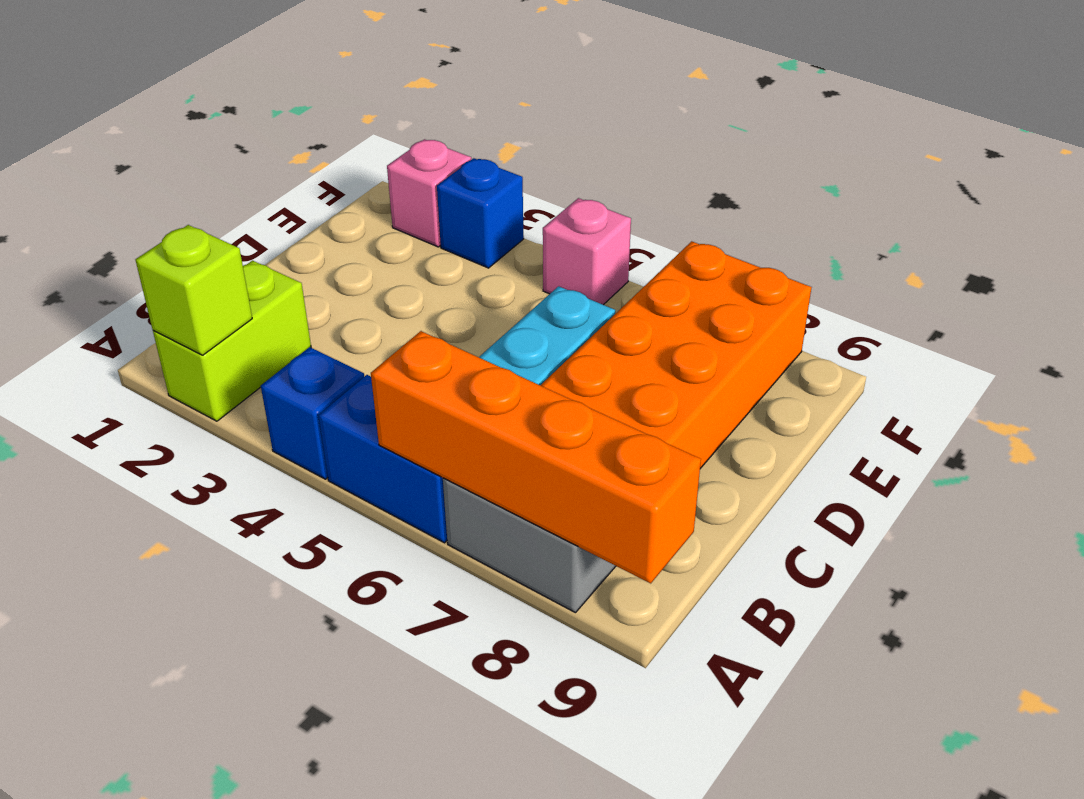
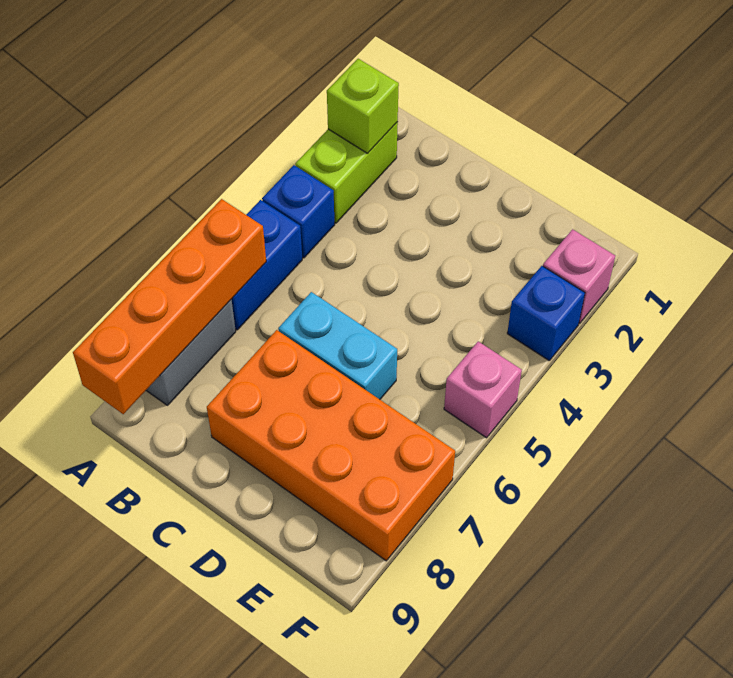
lime brick A2:B2 level 1 -> lime brick A2:A3 level 1

